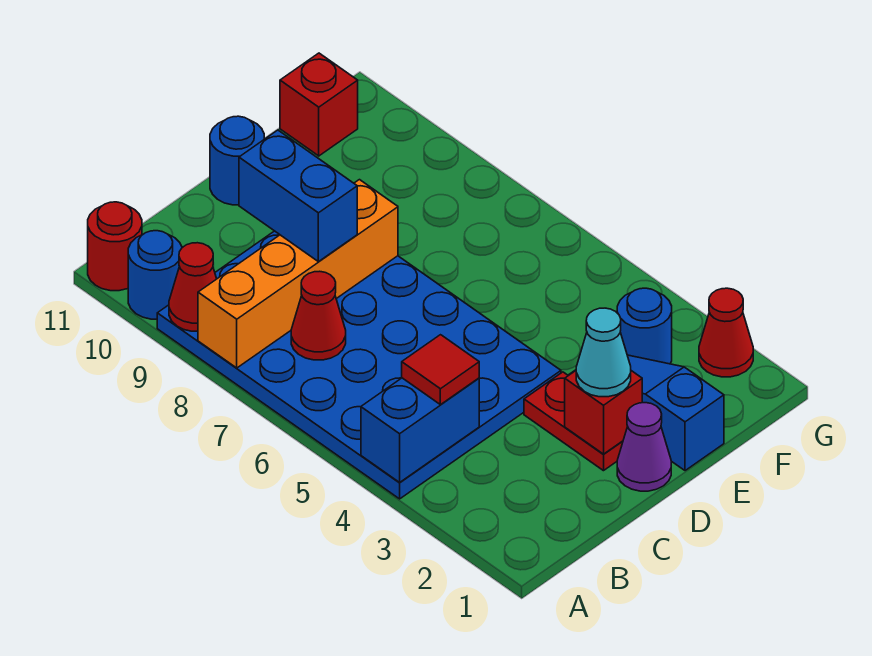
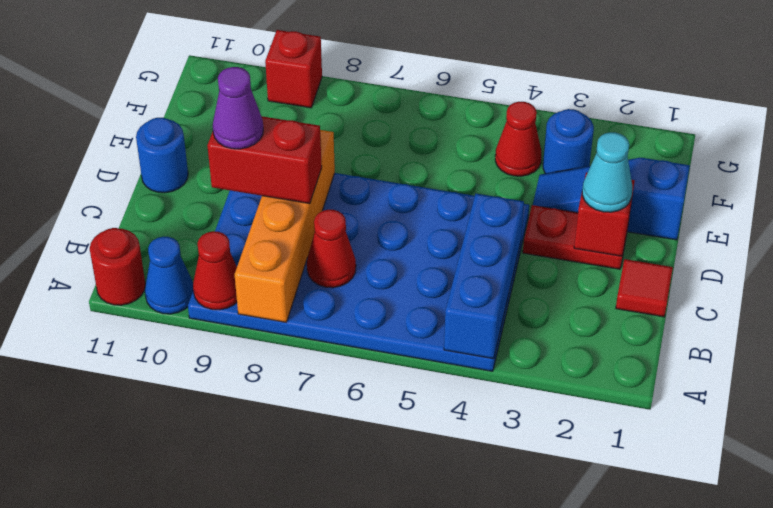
blue brick A4:B4 level 2 -> blue brick A4:C4 level 2
blue round brick A10 level 1 -> blue cone A10 level 1
red tile B4 level 3 -> red tile C1 level 1
blue brick C8:C9 level 3 -> red brick C8:C9 level 3
purple cone D1 level 1 -> purple cone C9 level 4
red brick F11 level 1 -> red brick G9 level 1
red cone G2 level 1 -> red cone F4 level 1

